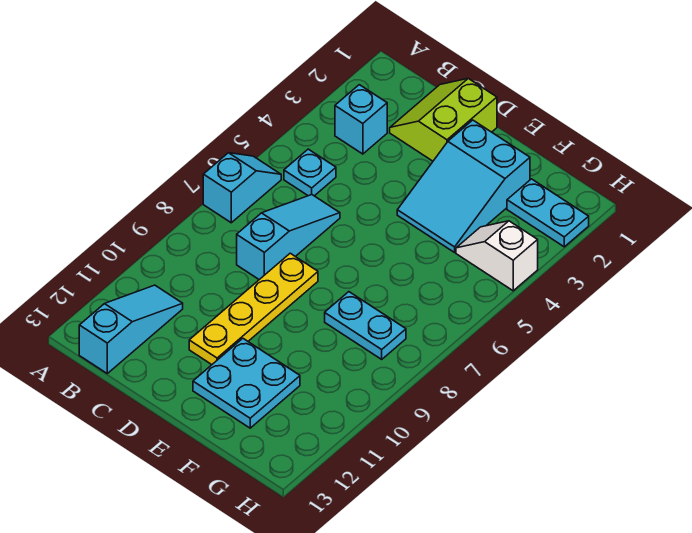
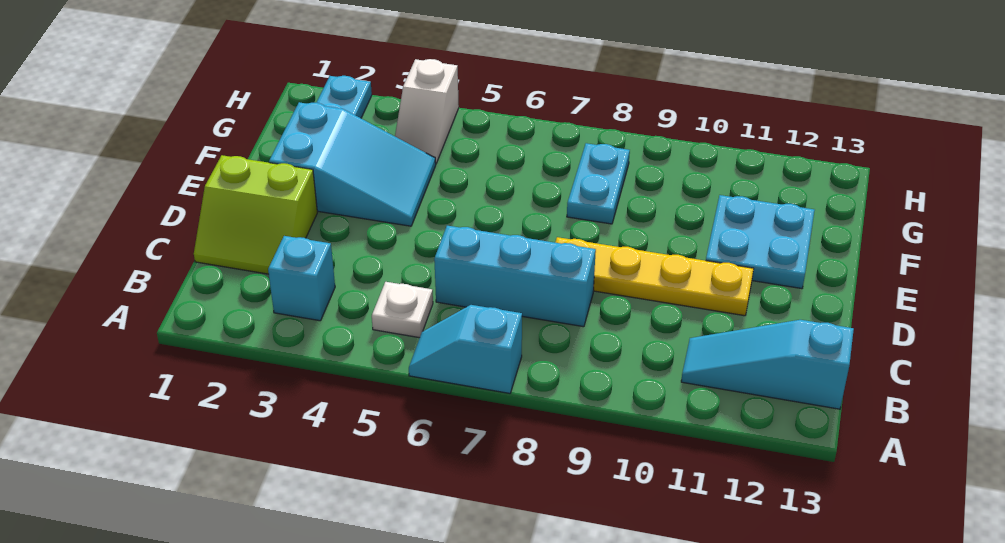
cyan plate B5 level 1 -> white plate B5 level 1
cyan slope C6:C8 level 1 top 8 -> cyan brick C6:C8 level 1

